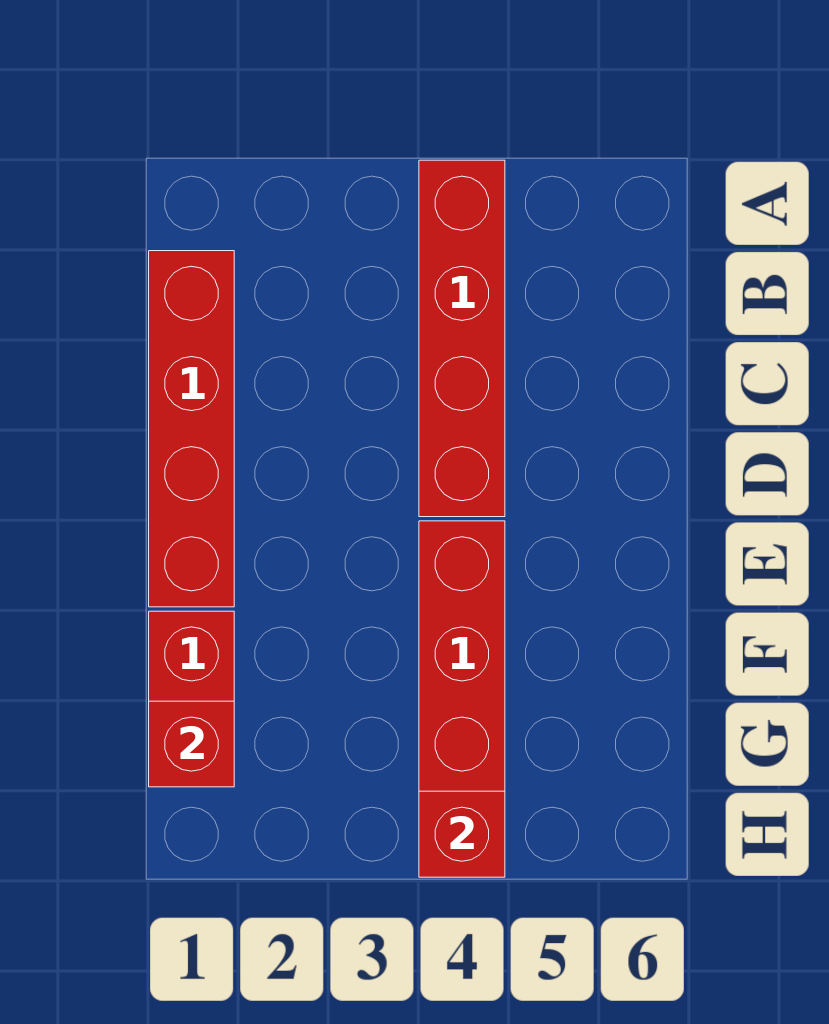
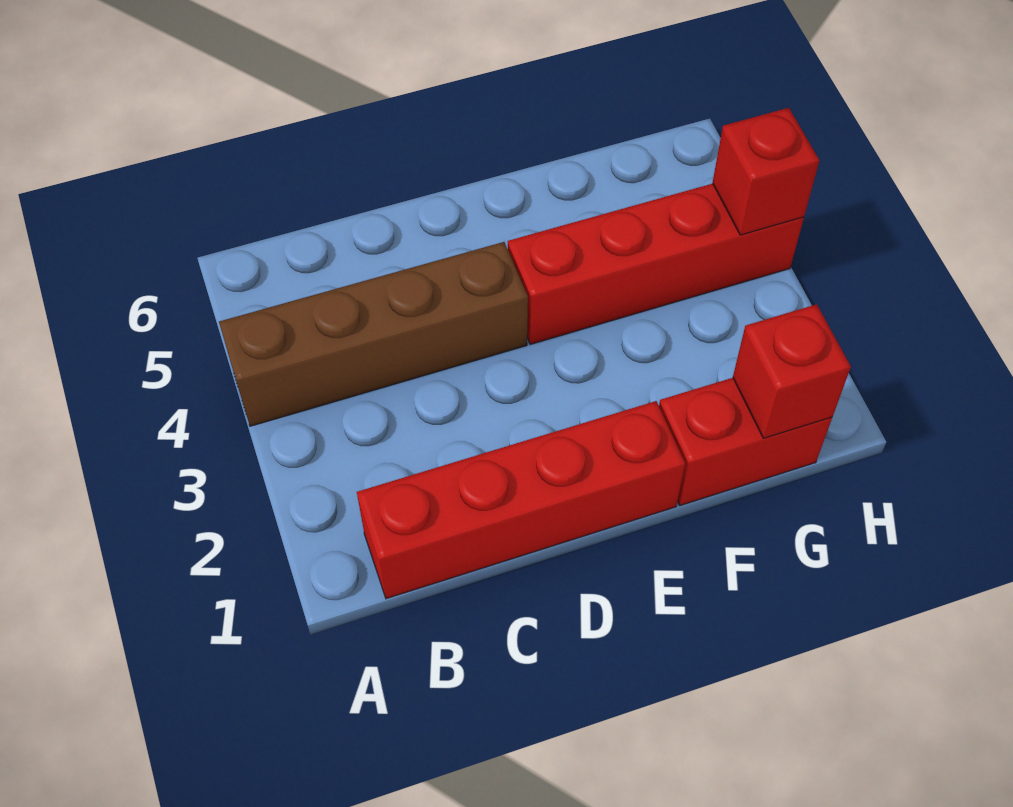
red brick A4:D4 level 1 -> brown brick A4:D4 level 1

